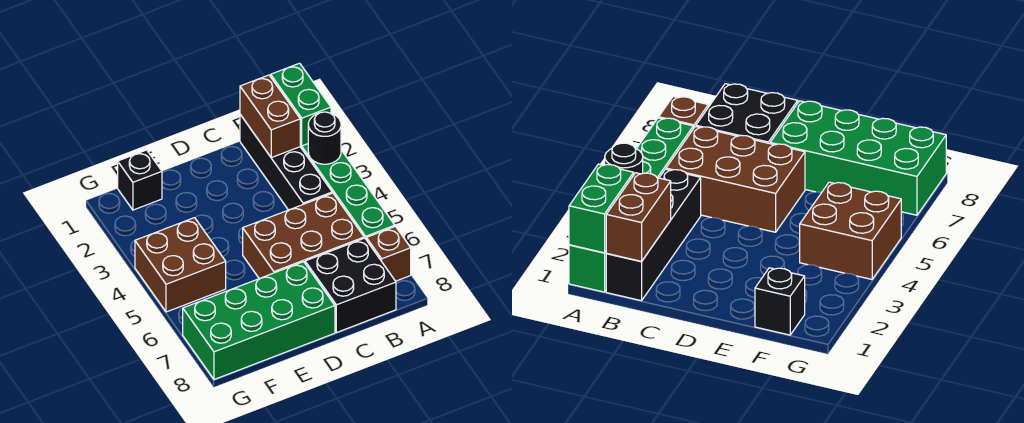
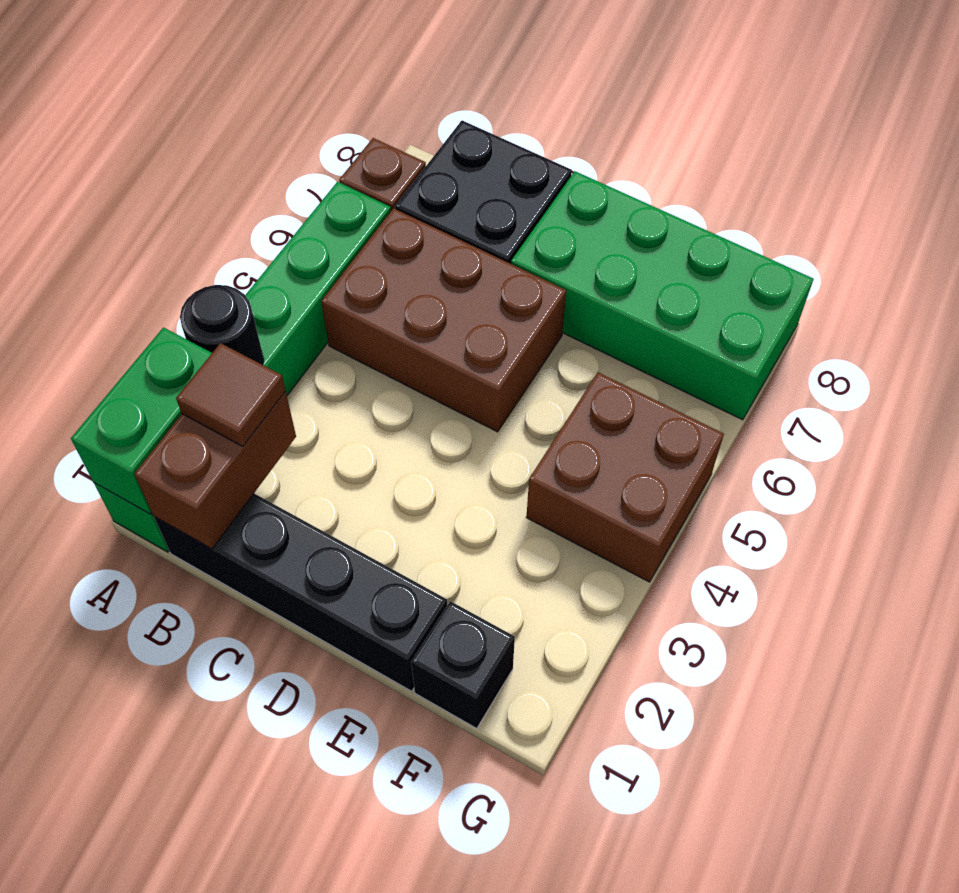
black brick B1:B4 level 1 -> black brick B1:E1 level 1
none -> brown tile B2 level 3

